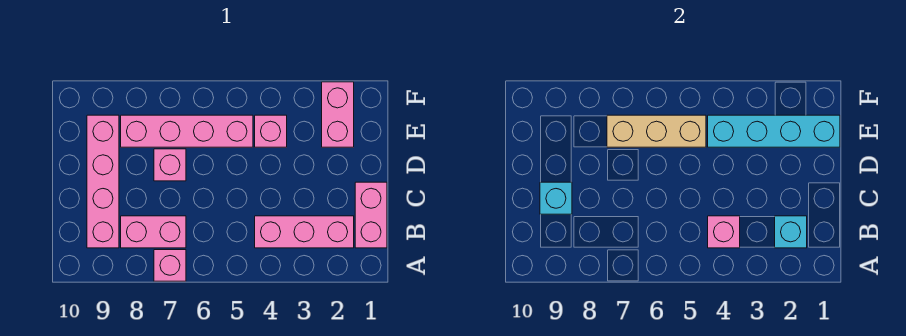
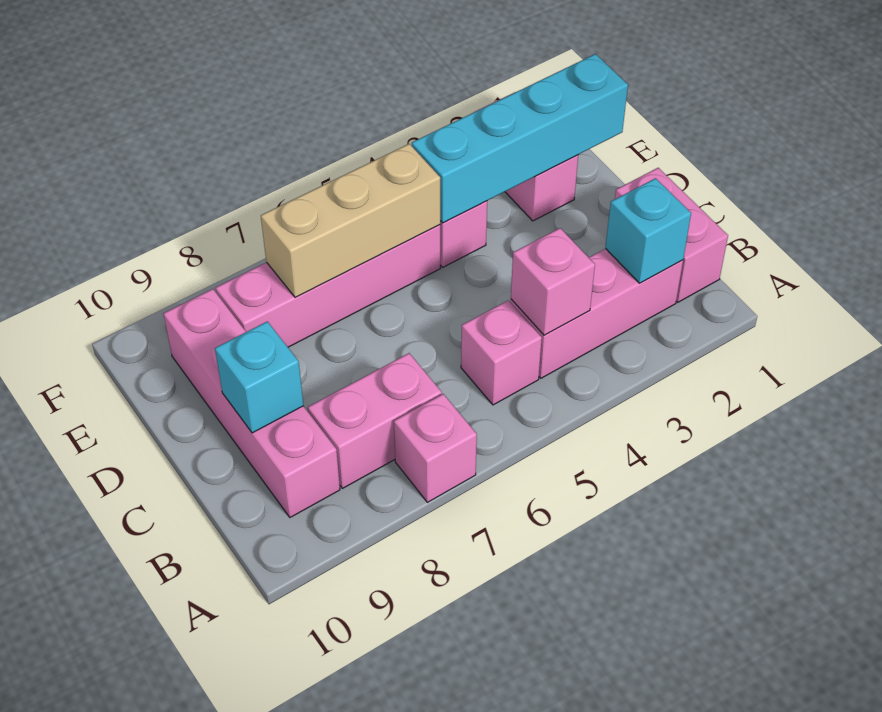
pink brick D7 level 1 -> pink brick B5 level 1

